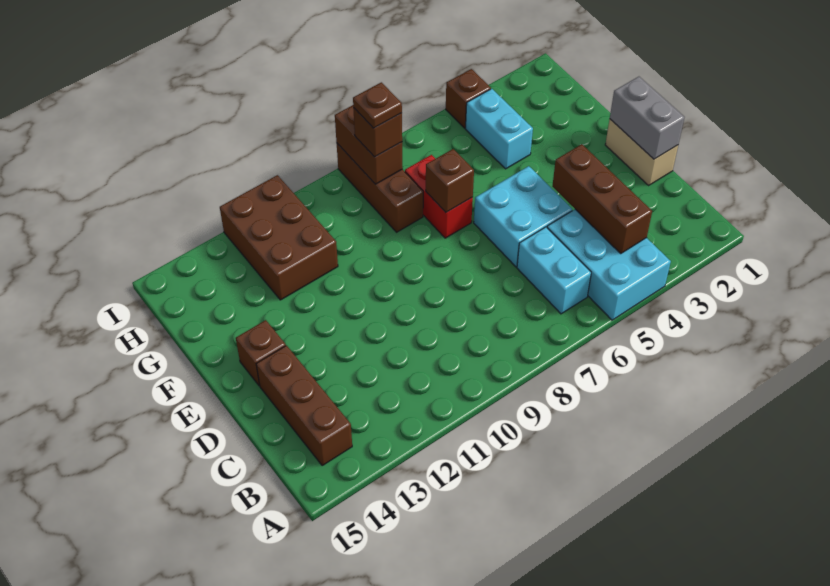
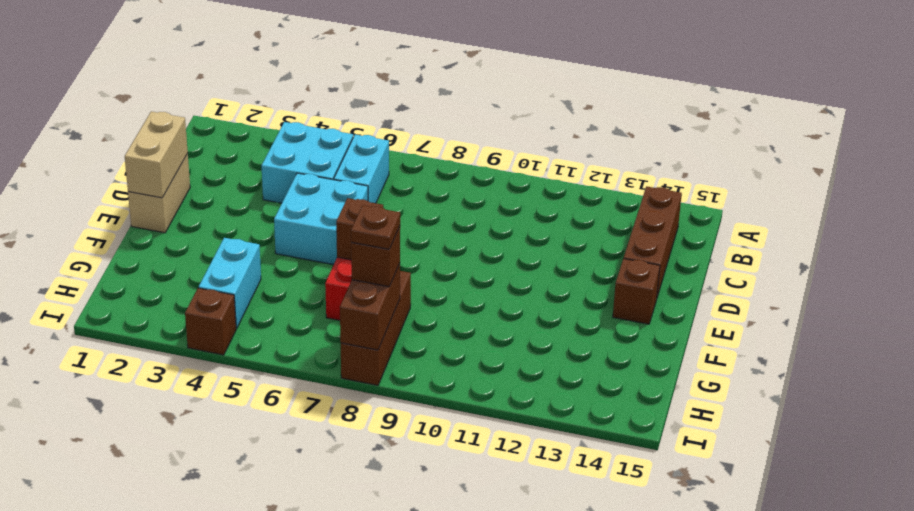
cyan brick A4:C5 level 1 -> cyan brick B4:C5 level 1
brown brick B4:D4 level 2 -> none
grey brick D1:E1 level 2 -> tan brick D1:E1 level 2
brown brick G11:I12 level 1 -> none

